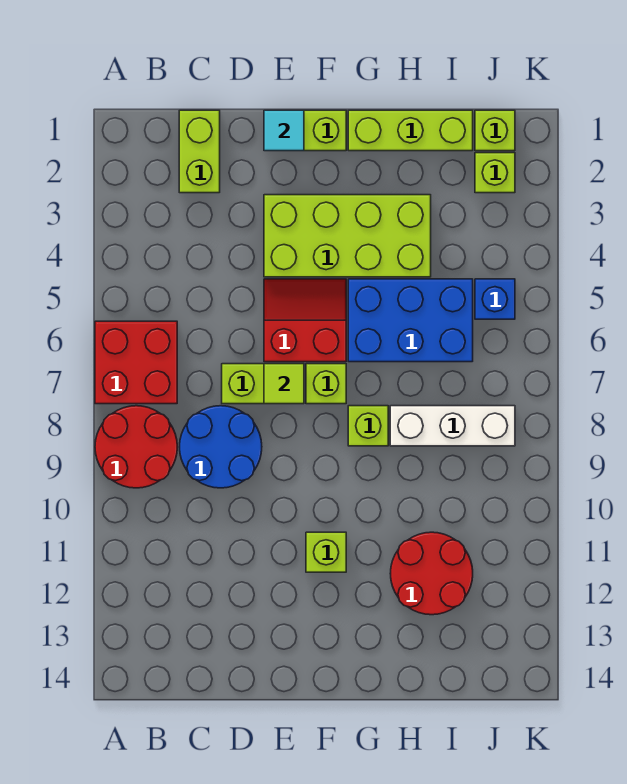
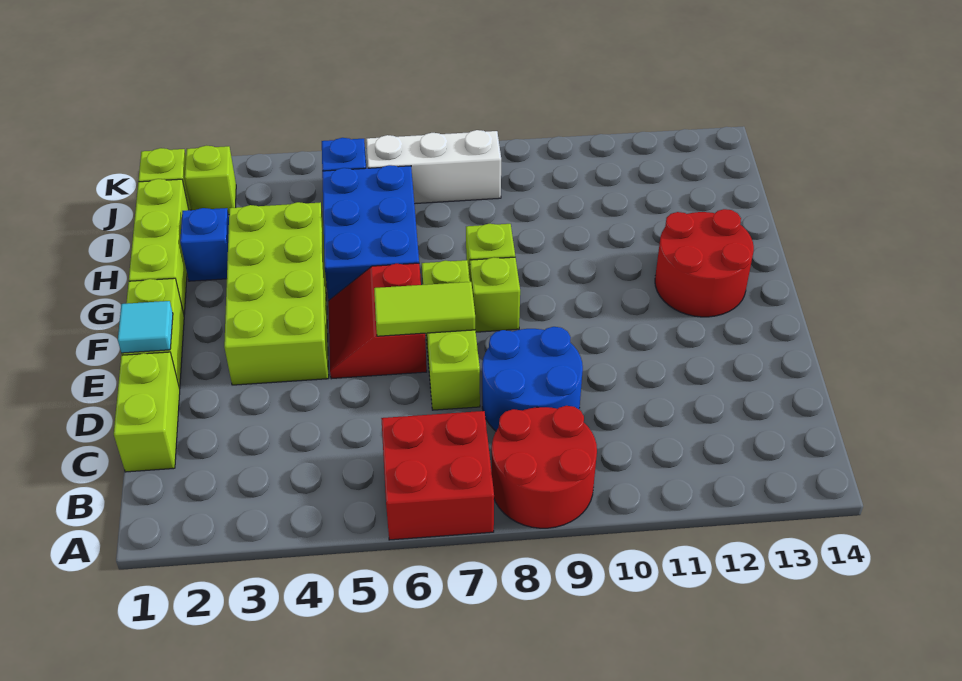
lime brick C1:C2 level 1 -> lime brick C1:D1 level 1
lime tile E7 level 2 -> lime tile E6:E7 level 2
lime brick F11 level 1 -> lime brick F8 level 1
none -> blue brick H2 level 1
white brick H8:J8 level 1 -> white brick J6:J8 level 1
red round brick H11:I12 level 1 -> red round brick F12:G13 level 1

